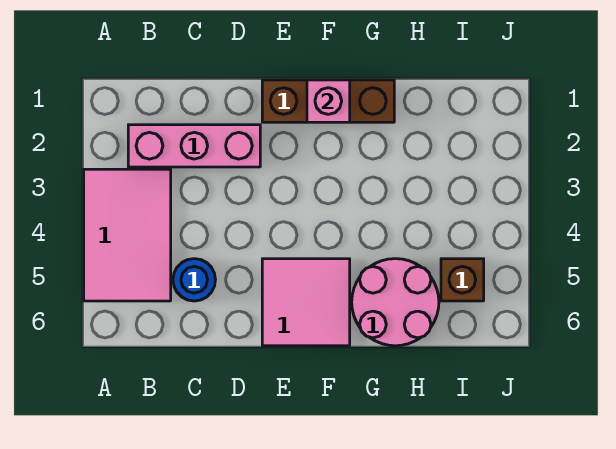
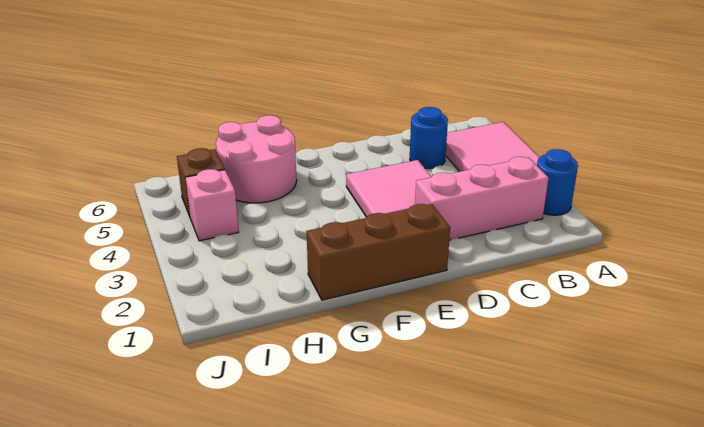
none -> blue round brick A2 level 1
pink tile E5:F6 level 1 -> pink tile D3:E4 level 1
pink brick F1 level 2 -> pink brick I4 level 1

